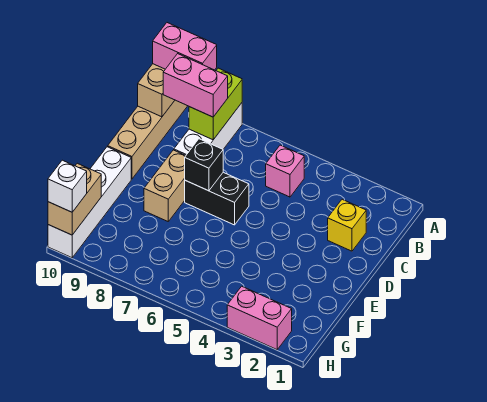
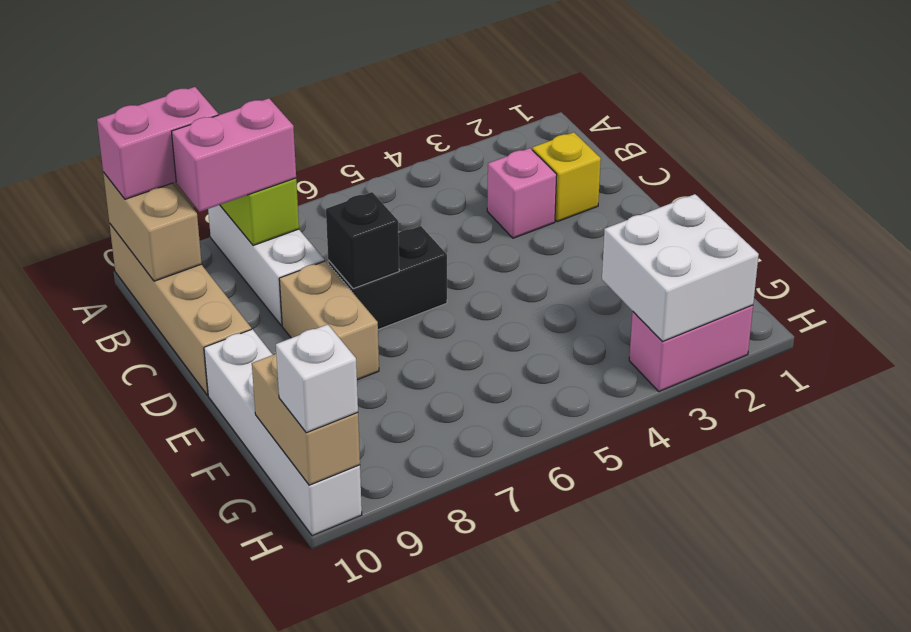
pink brick B5 level 1 -> pink brick C3 level 1
none -> white brick G2:H3 level 2

